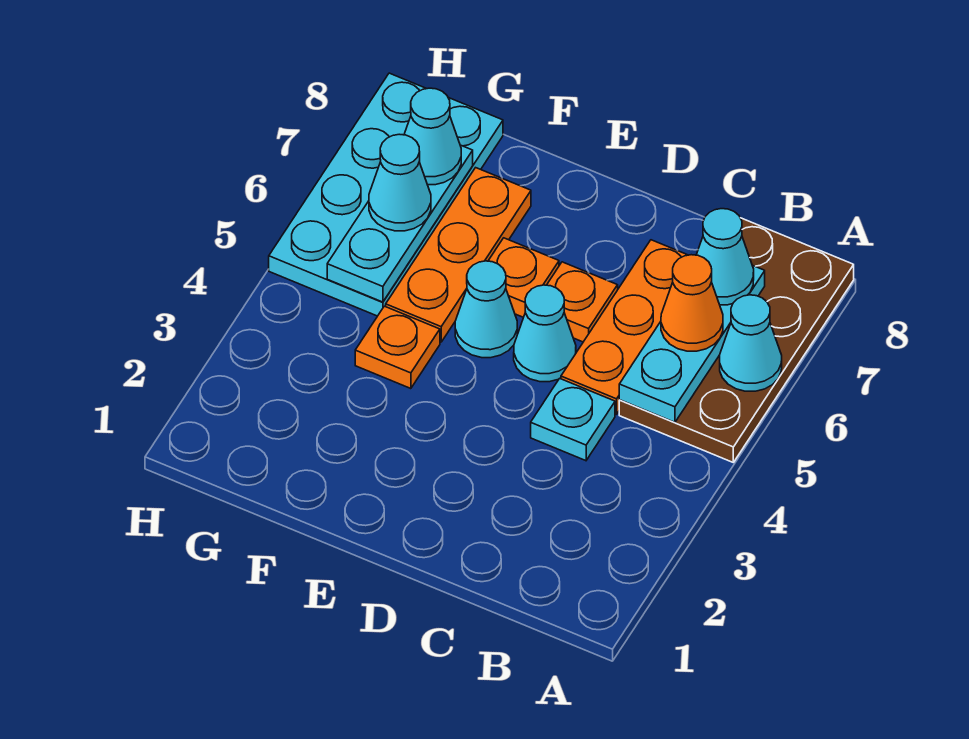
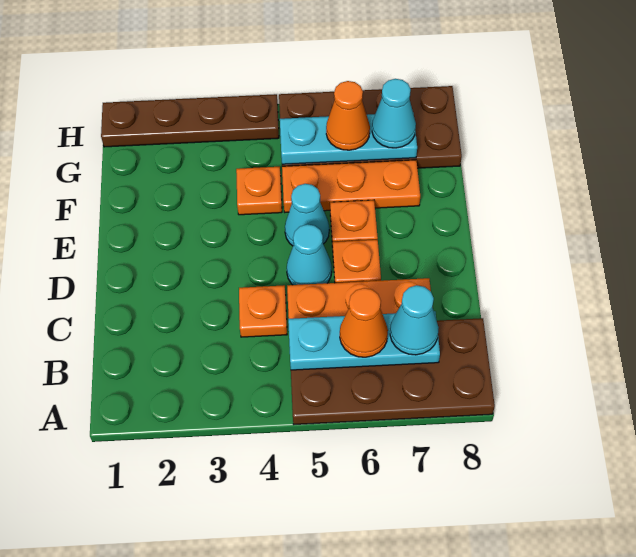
cyan cone A6 level 2 -> none
cyan plate C4 level 1 -> orange plate C4 level 1
cyan plate G5:H8 level 1 -> brown plate G5:H8 level 1
cyan cone G6 level 3 -> orange cone G6 level 3
none -> brown plate H1:H4 level 1

